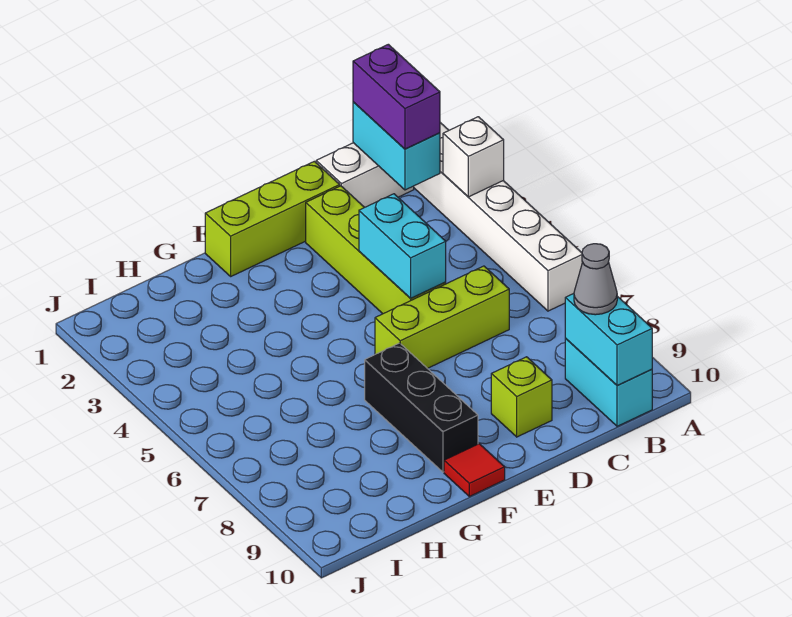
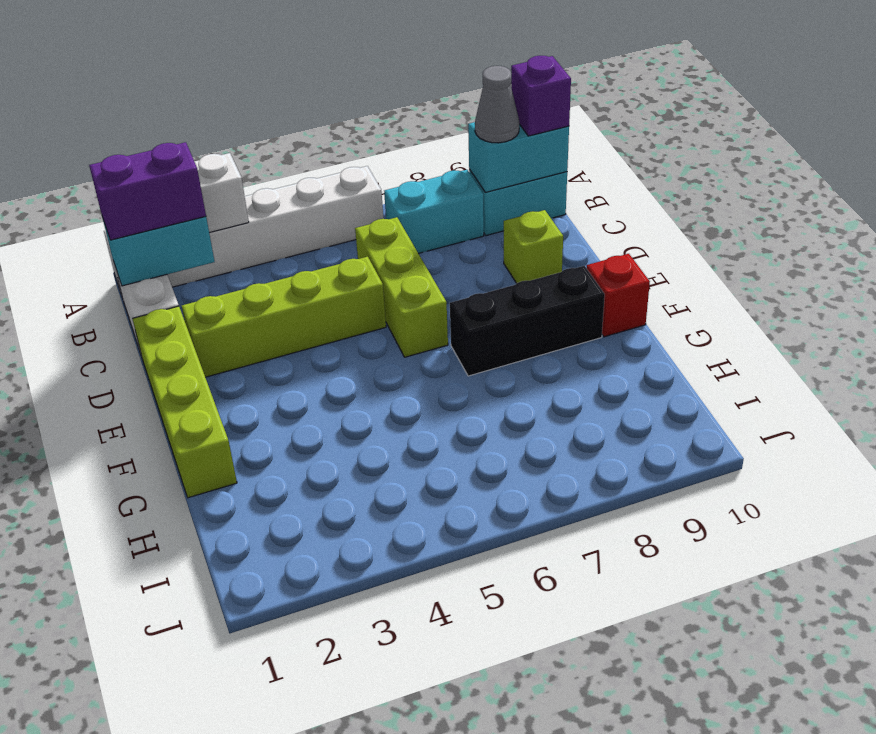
none -> purple brick B10 level 3
lime brick D1:F1 level 1 -> lime brick D1:G1 level 1
cyan brick D4:D5 level 2 -> cyan brick B7:B8 level 1
red tile F10 level 1 -> red brick F10 level 1

